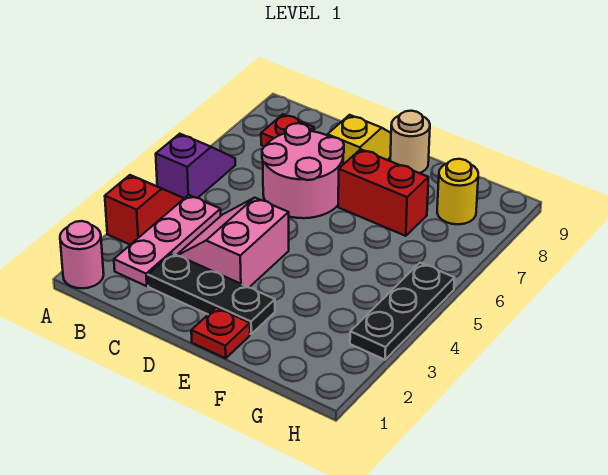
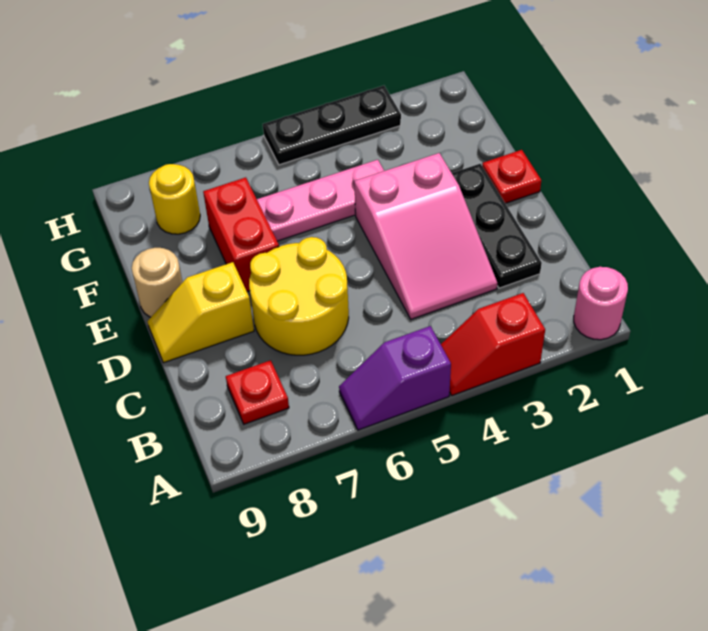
pink plate B2:B4 level 1 -> pink plate F4:F6 level 1
pink slope C3:D4 level 1 top D -> pink slope C3:E4 level 1 top E
pink round brick C6:D7 level 1 -> yellow round brick C6:D7 level 1

